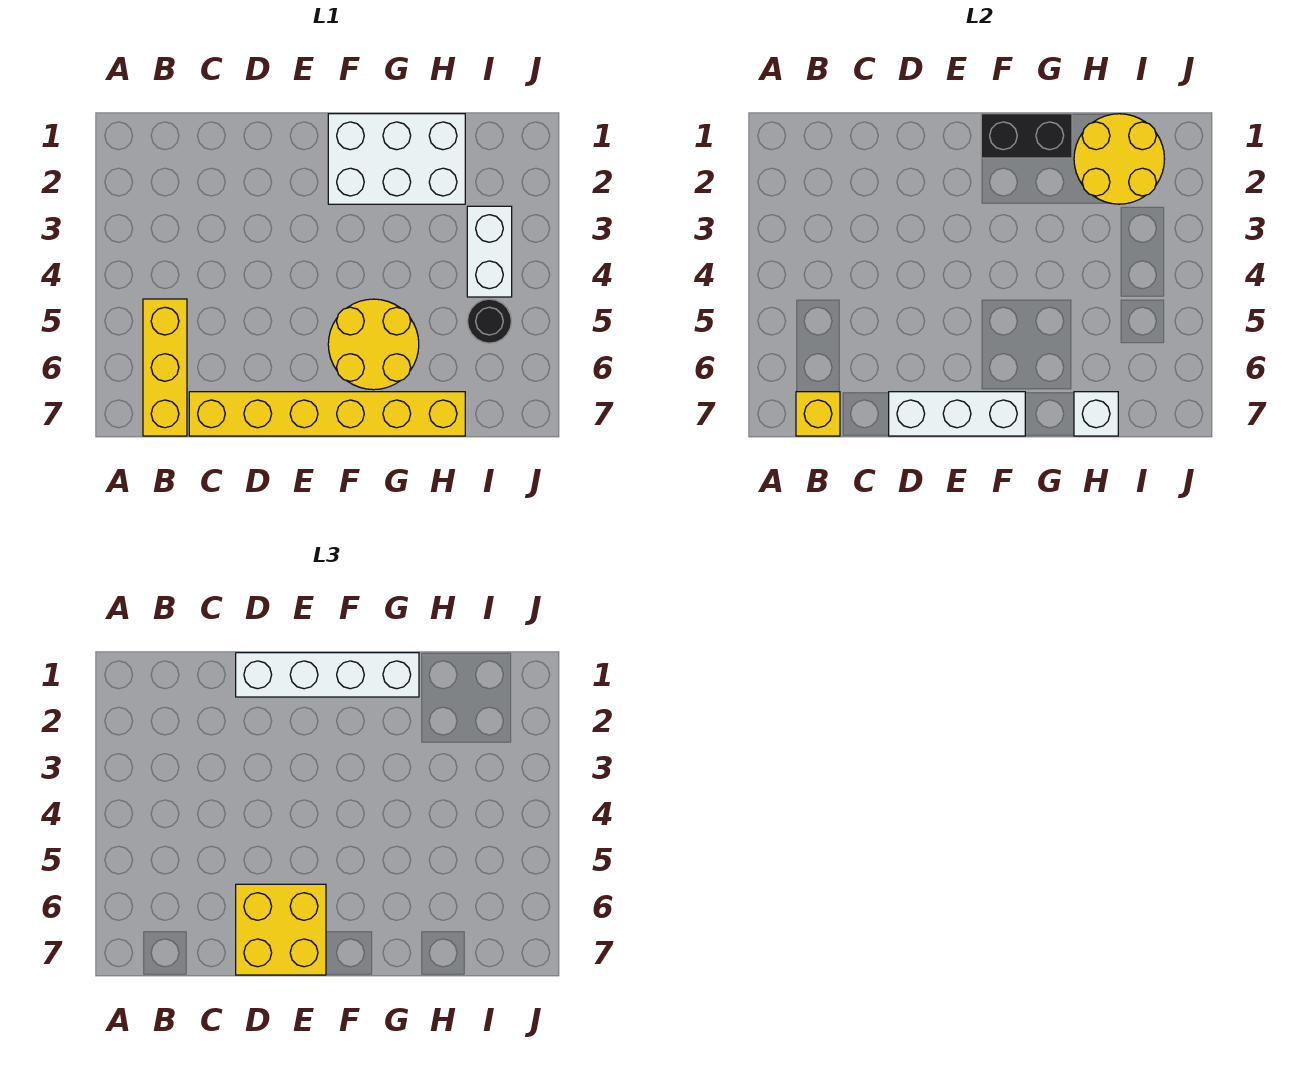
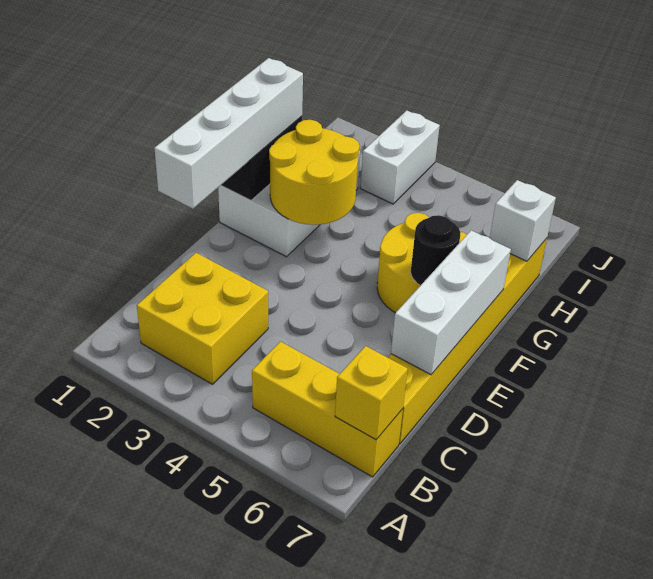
yellow brick D6:E7 level 3 -> yellow brick B2:C3 level 1
yellow round brick H1:I2 level 2 -> yellow round brick F2:G3 level 2
white brick I3:I4 level 1 -> white brick I3:J3 level 1
black round brick I5 level 1 -> black round brick F6 level 2

